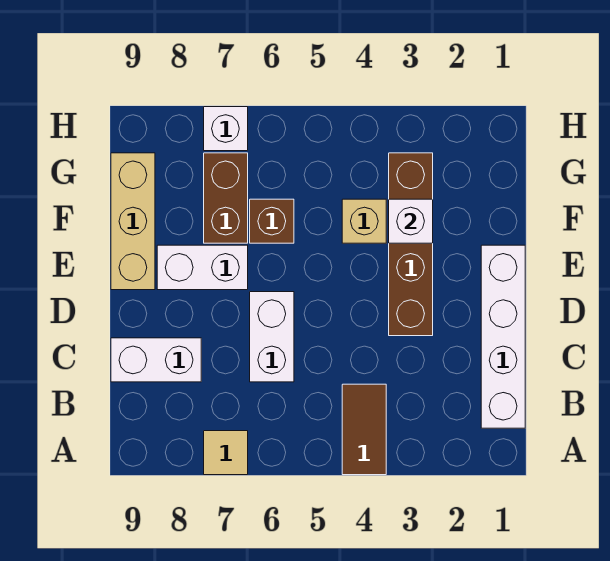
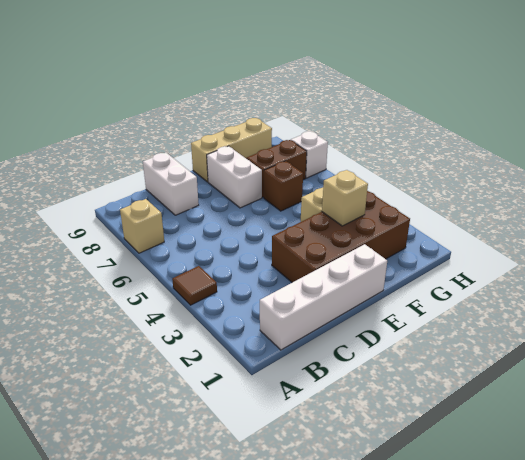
brown tile A4:B4 level 1 -> brown tile A4 level 1
tan tile A7 level 1 -> tan brick A7 level 1
white brick C6:D6 level 1 -> none
brown brick D3:G3 level 1 -> brown brick D2:G3 level 1
white brick F3 level 2 -> tan brick F3 level 2

